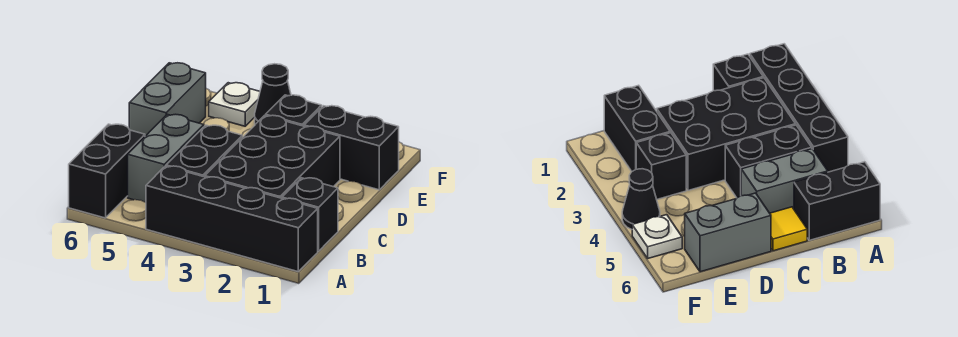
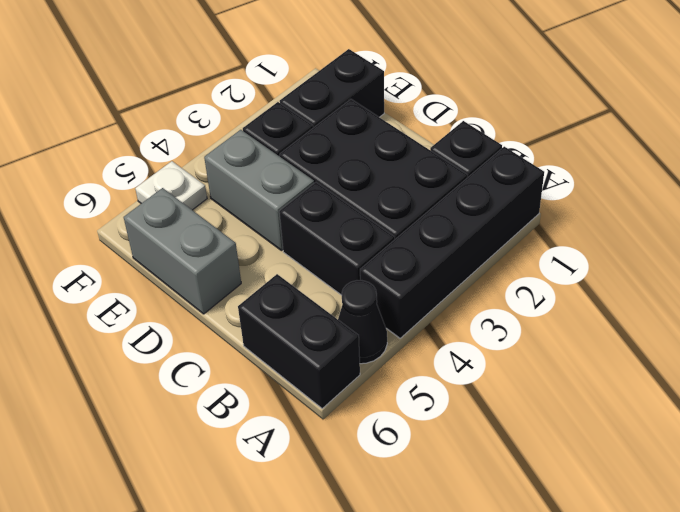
grey brick B5:C5 level 1 -> grey brick D4:E4 level 1
yellow tile C6 level 1 -> none
black cone F4 level 1 -> black cone A5 level 1

